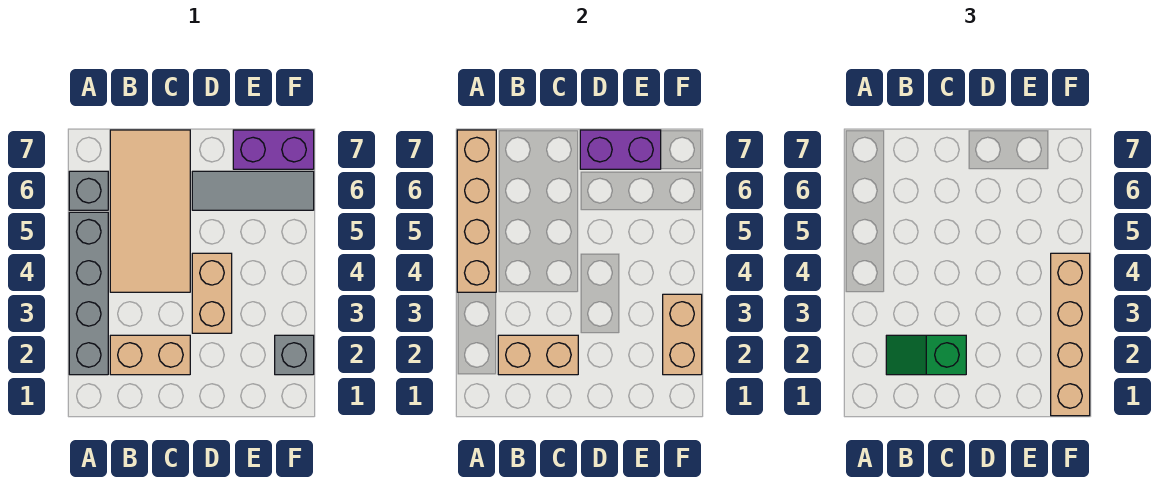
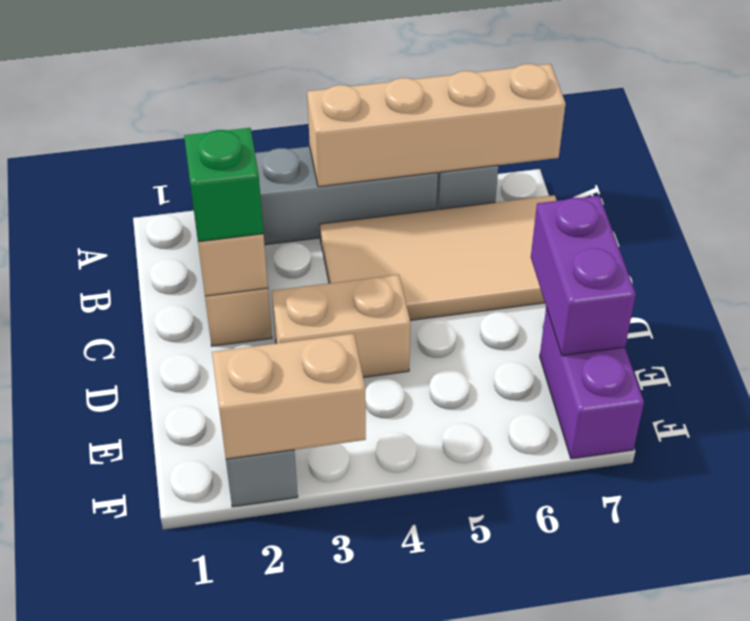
grey tile D6:F6 level 1 -> none
tan brick F1:F4 level 3 -> none

